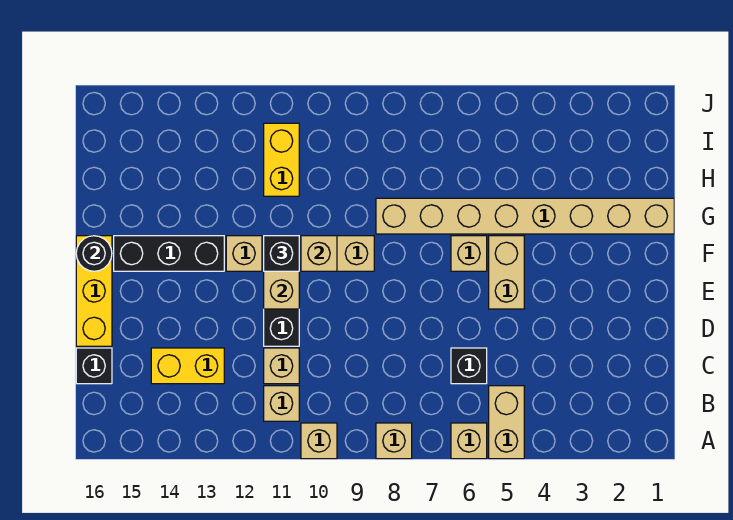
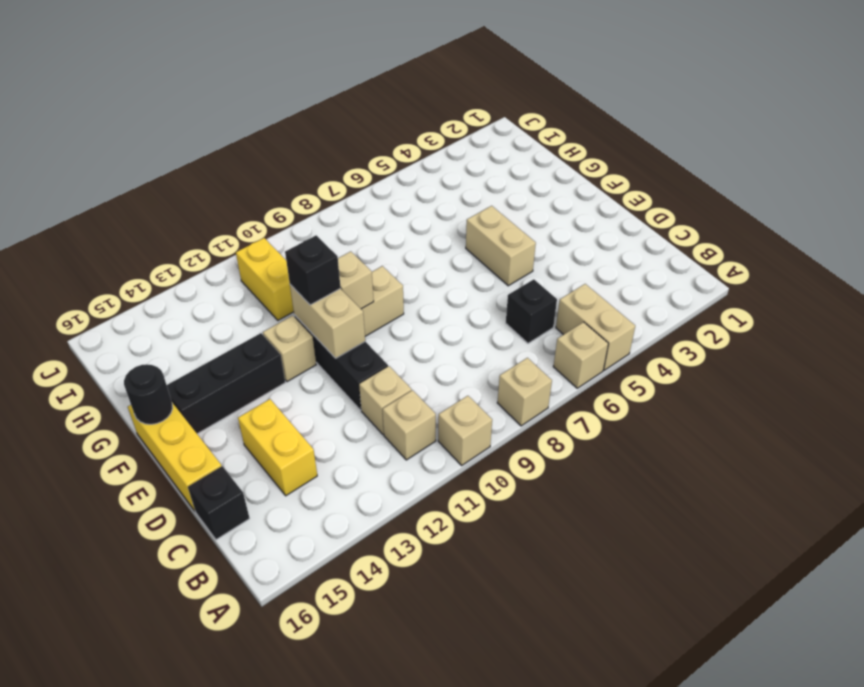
yellow brick C13:C14 level 1 -> yellow brick C14:D14 level 1
tan brick F6 level 1 -> none
tan brick G1:G8 level 1 -> none

